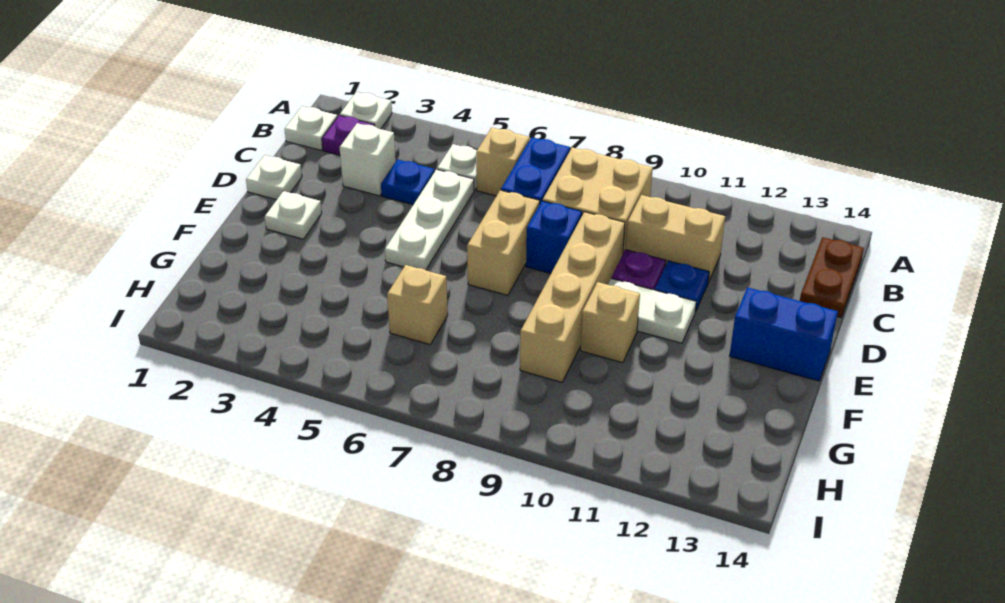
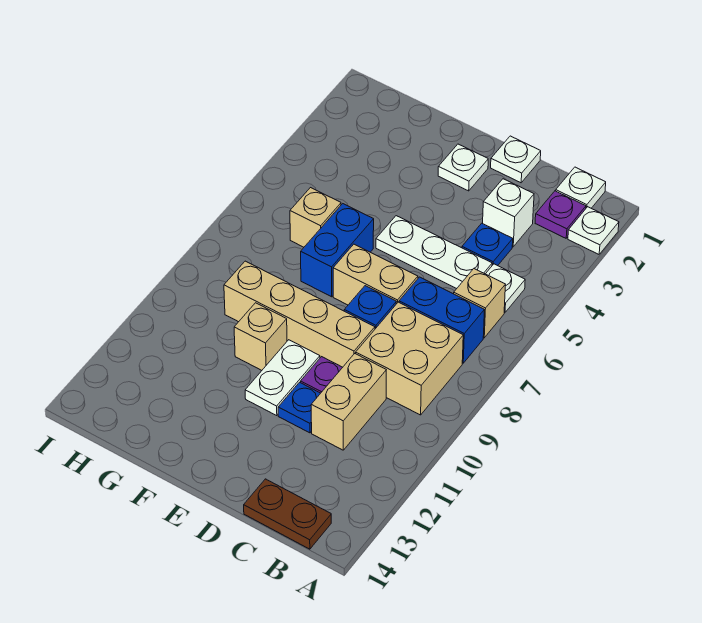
blue brick E13:E14 level 1 -> blue brick F6:F7 level 1

